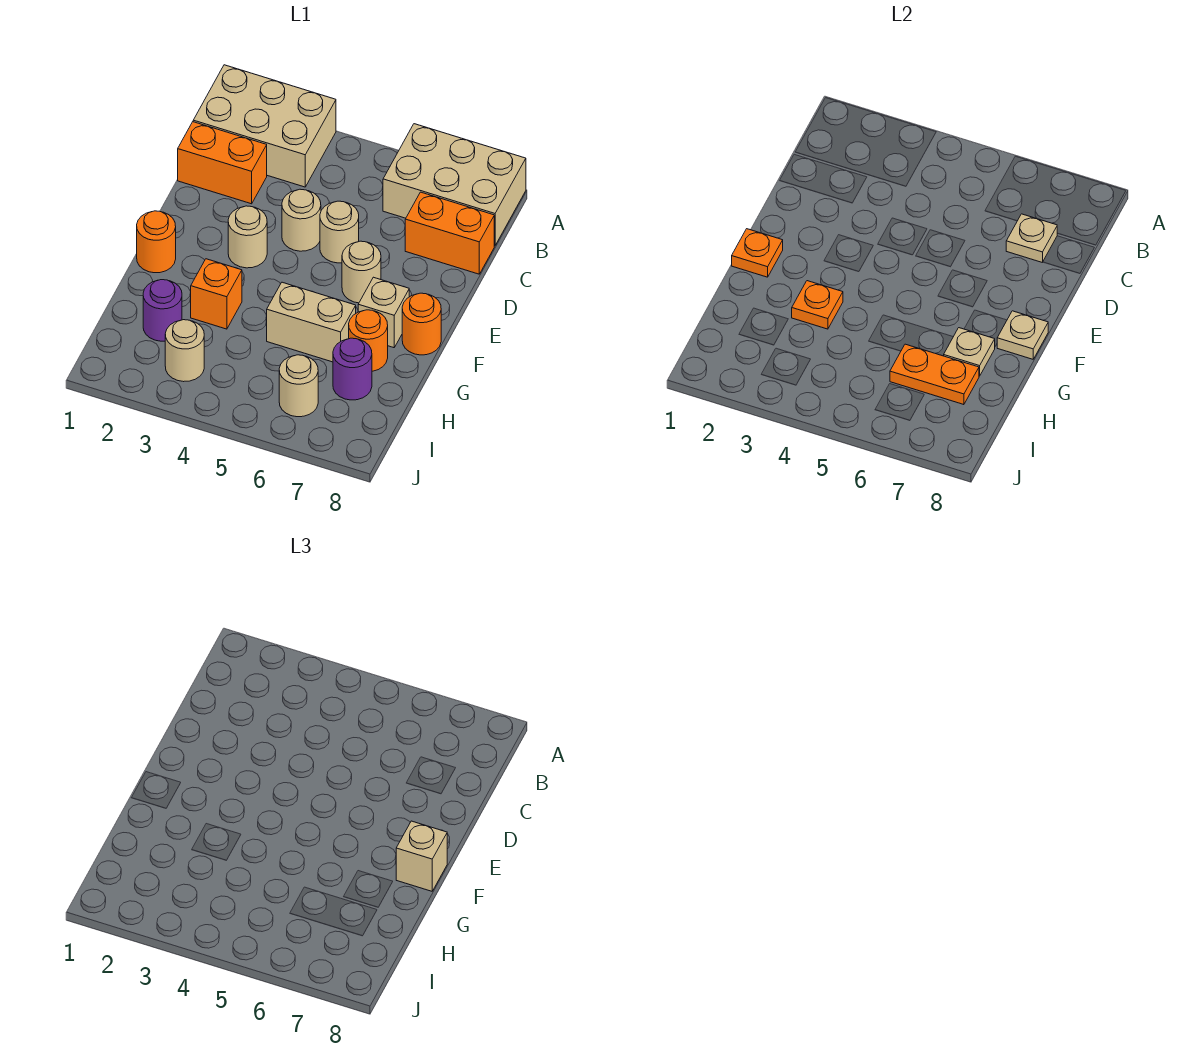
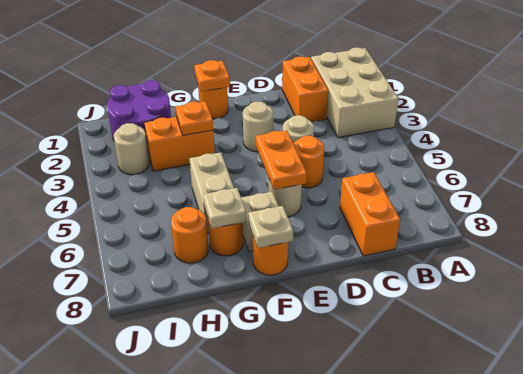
tan brick A6:B8 level 1 -> none
tan plate C7 level 2 -> none
tan round brick D5 level 1 -> orange round brick D5 level 1
tan brick F8 level 3 -> none
orange brick G3 level 1 -> orange brick G3:H3 level 1
purple round brick H2 level 1 -> purple round brick H1:I2 level 1
orange plate H6:H7 level 2 -> orange plate E5:E6 level 2
purple round brick H7 level 1 -> orange round brick H7 level 1
tan round brick I6 level 1 -> none

